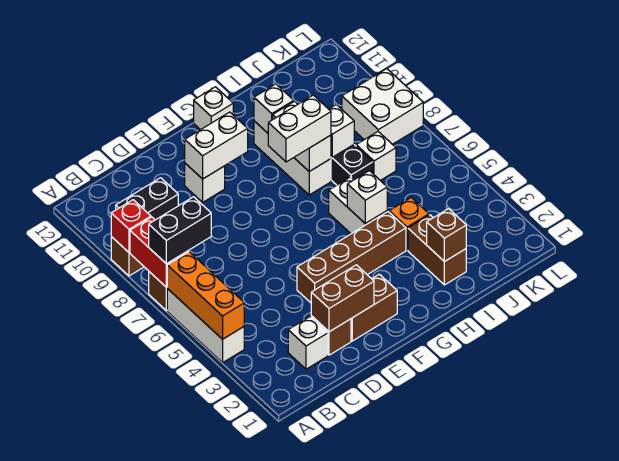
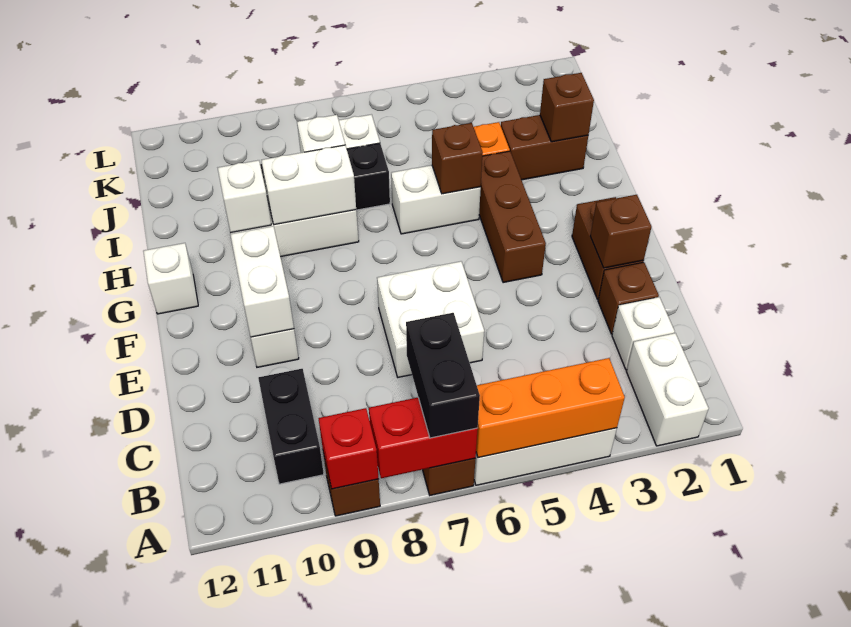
brown brick D2:E2 level 2 -> brown brick E2 level 2
brown brick E4:H4 level 1 -> brown brick F4:H4 level 1
white brick G8:H8 level 3 -> white brick A2:B2 level 1
white brick H5 level 2 -> brown brick H5 level 2
white brick K8:L9 level 1 -> white brick D6:E7 level 1

